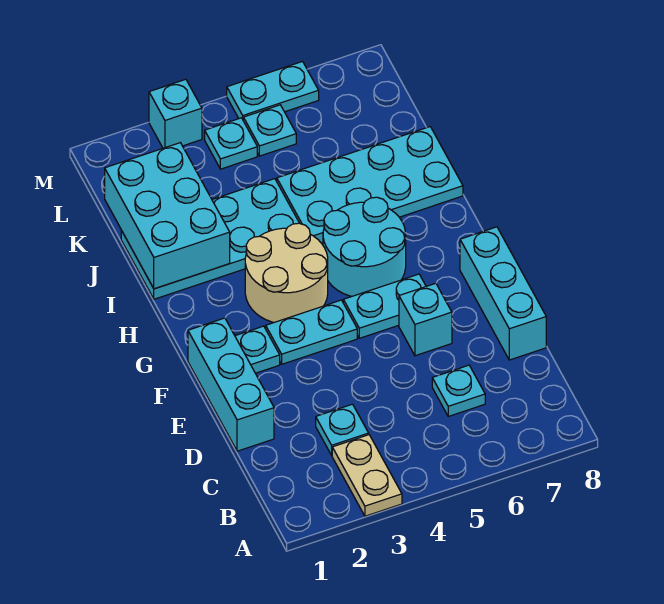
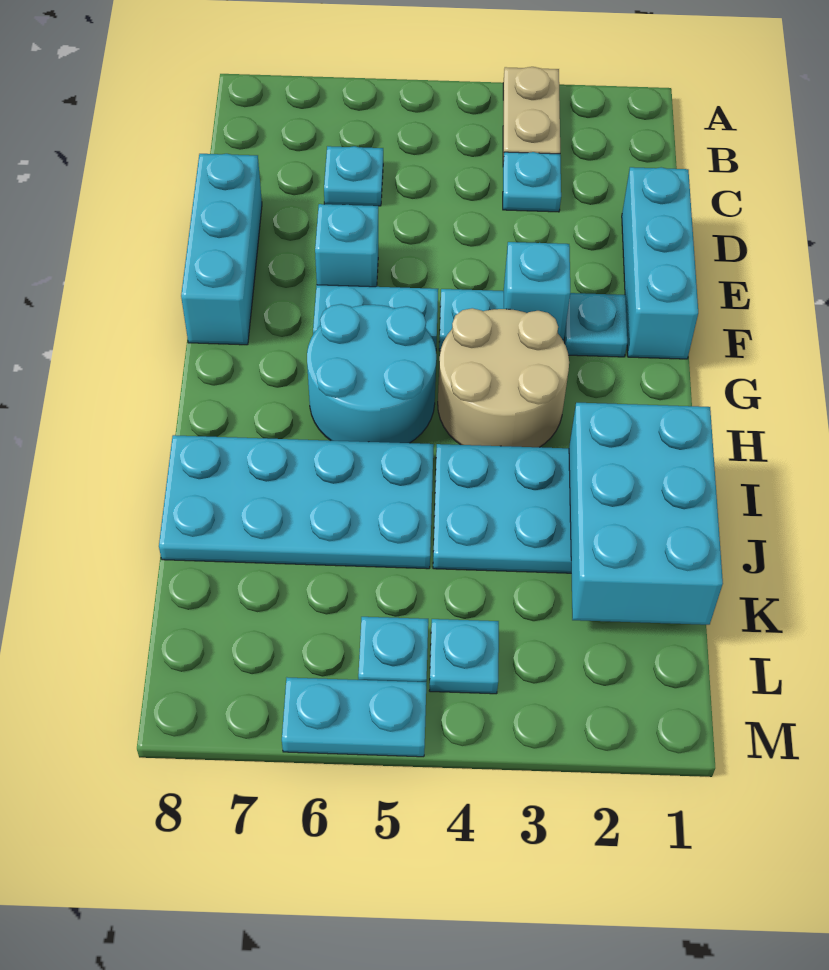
cyan brick M3 level 1 -> cyan brick F3 level 2

